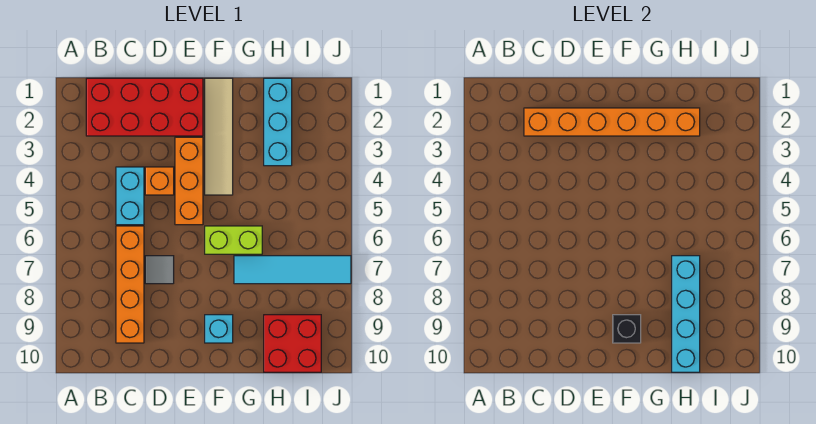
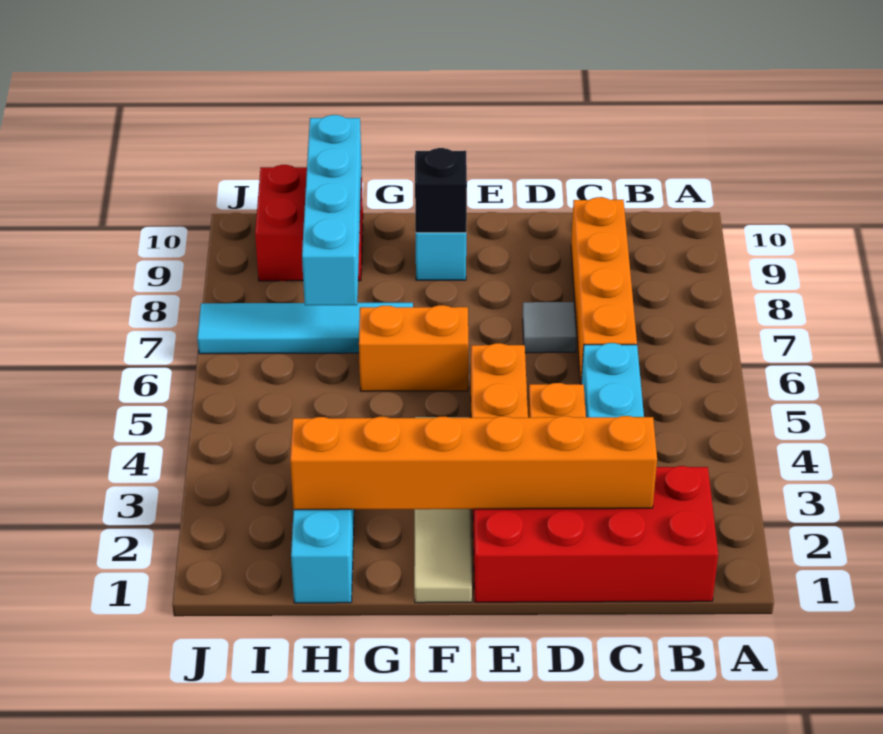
lime brick F6:G6 level 1 -> orange brick F6:G6 level 1

